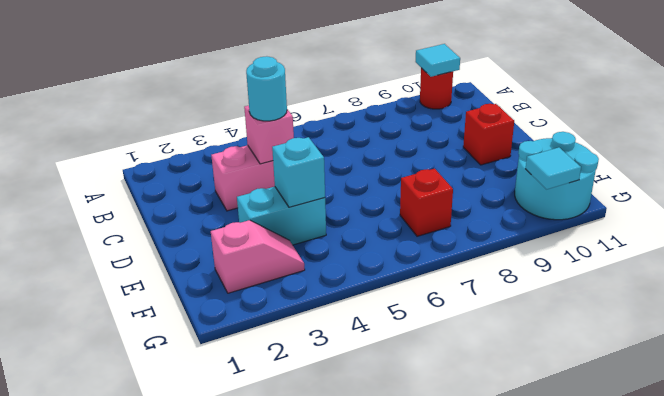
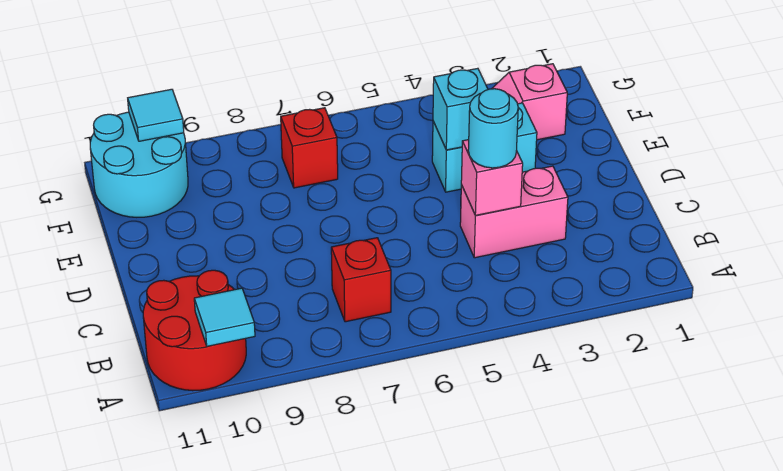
red round brick A10 level 1 -> red round brick A10:B11 level 1
red brick D10 level 1 -> red brick B7 level 1

